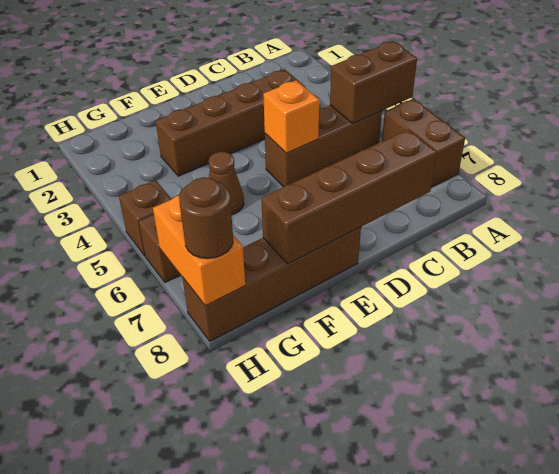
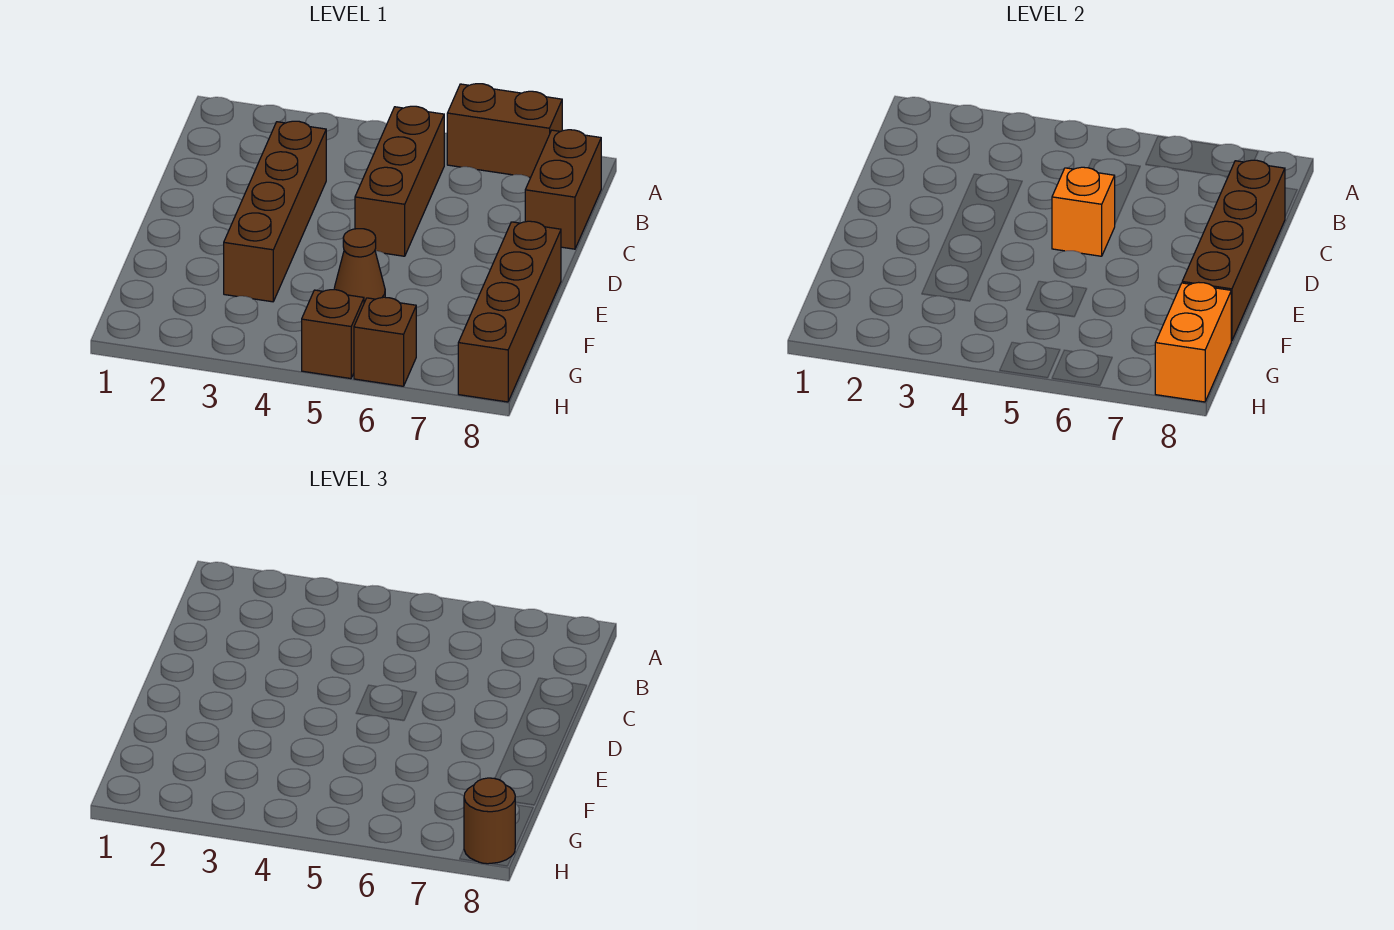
brown brick A5:B5 level 2 -> brown brick B8:C8 level 1
orange brick H7:H8 level 2 -> orange brick G8:H8 level 2

